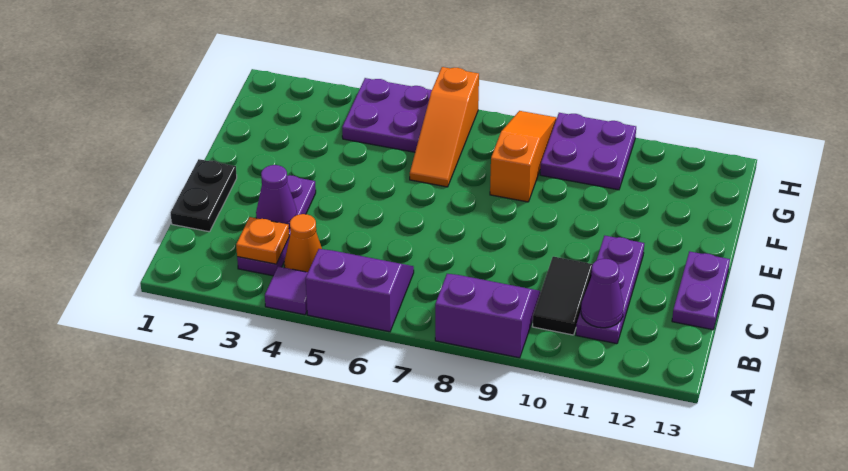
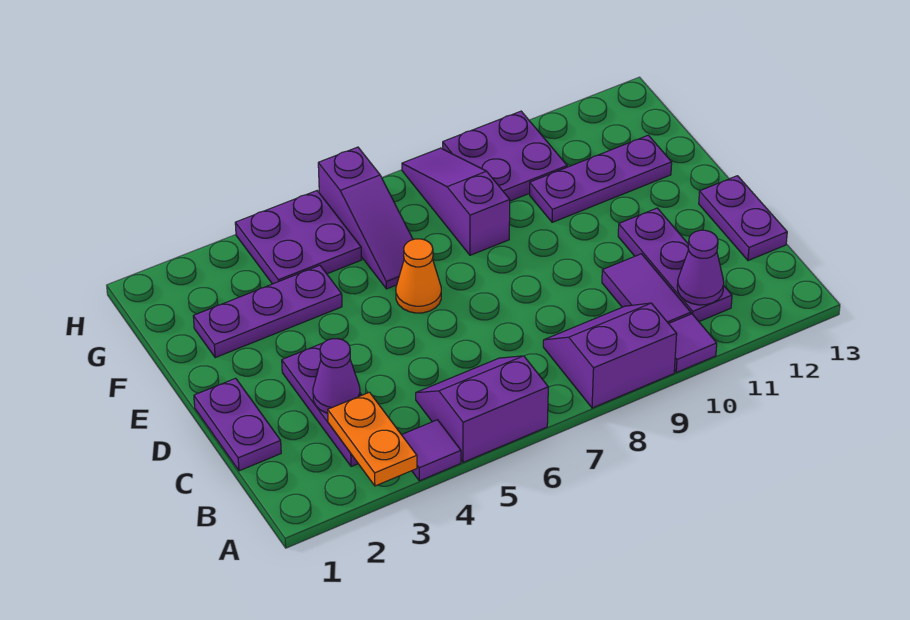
none -> purple tile A10 level 1
orange plate B3 level 2 -> orange plate A3:B3 level 2
orange cone B4 level 1 -> orange cone E6 level 1
black tile B10:C10 level 1 -> purple tile B10:C10 level 1
black plate C1:D1 level 1 -> purple plate C1:D1 level 1
none -> purple plate F2:F4 level 1
orange slope F6:H6 level 1 top H -> purple slope F6:H6 level 1 top H
orange slope F8:H8 level 1 top F -> purple slope F8:H8 level 1 top F
none -> purple plate F10:F12 level 1

